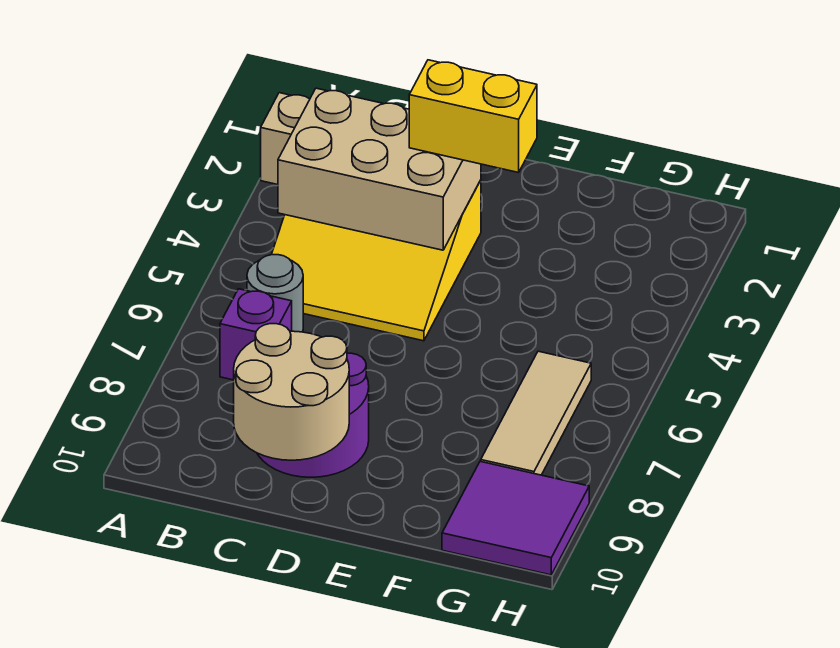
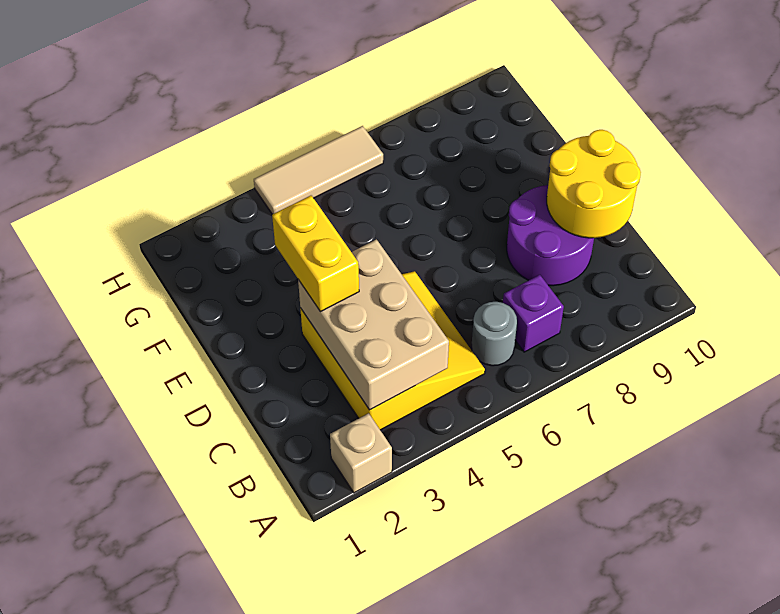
tan round brick C9:D10 level 2 -> yellow round brick C9:D10 level 2
tan tile G6:G8 level 1 -> tan tile H4:H6 level 1
purple tile G9:H10 level 1 -> none

